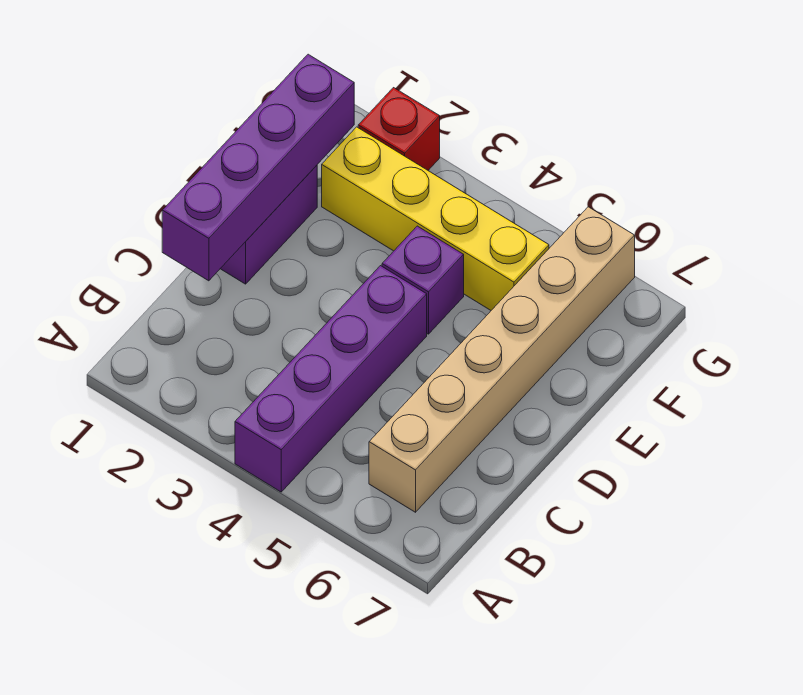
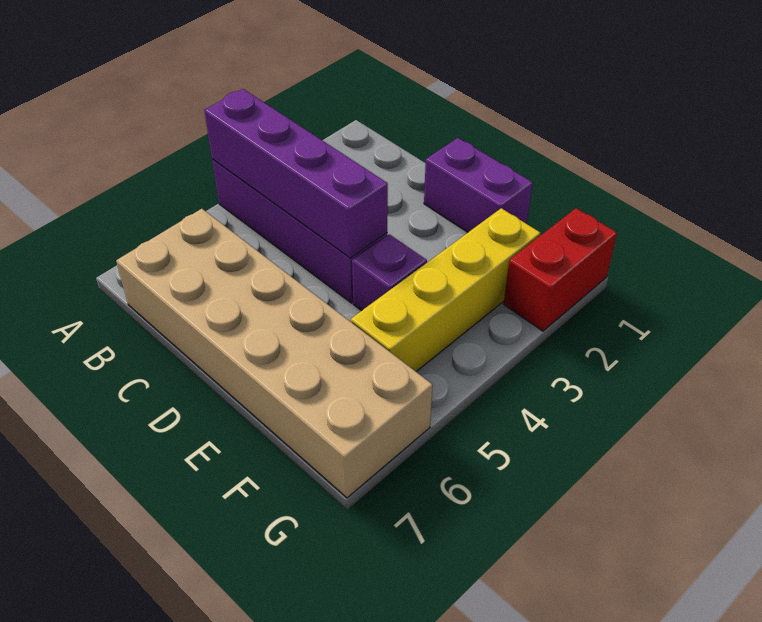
tan brick B6:G6 level 1 -> tan brick B6:G7 level 1
purple brick C1:F1 level 2 -> purple brick A4:D4 level 2
red brick G2 level 1 -> red brick G1:G2 level 1

